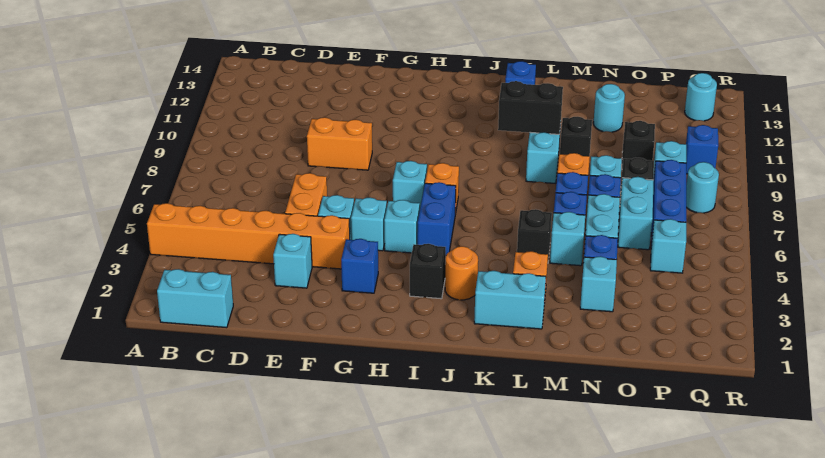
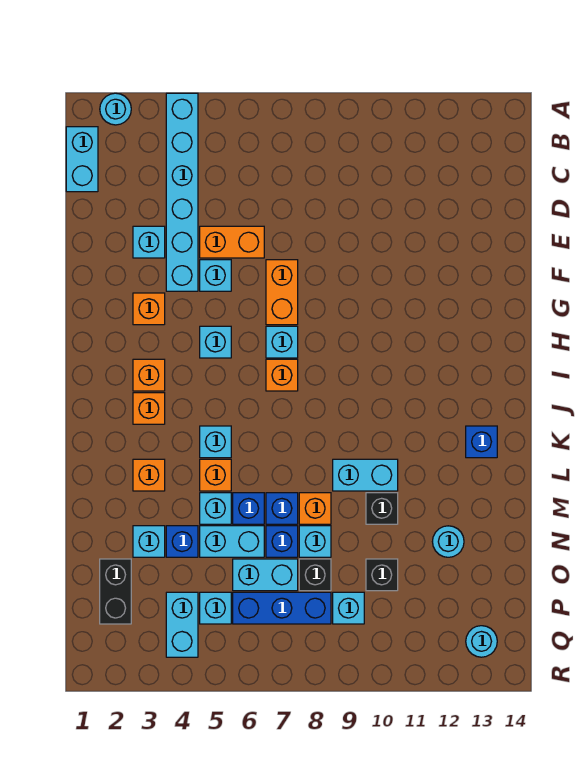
orange brick A4:F4 level 1 -> cyan brick A4:F4 level 1
orange brick E9:F9 level 1 -> orange brick F7:G7 level 1
blue brick G3 level 1 -> orange brick G3 level 1
cyan brick G5 level 1 -> cyan brick K5 level 1
black brick I3 level 1 -> orange brick I3 level 1
blue brick I5:I6 level 1 -> none
orange round brick J3 level 1 -> orange brick J3 level 1
cyan brick K2:L2 level 1 -> cyan brick P4:Q4 level 1
black brick K10:L10 level 2 -> black brick O2:P2 level 1
black brick L5 level 1 -> orange brick L5 level 1
cyan round brick Q8 level 1 -> cyan round brick A2 level 1
blue brick Q10 level 1 -> none

